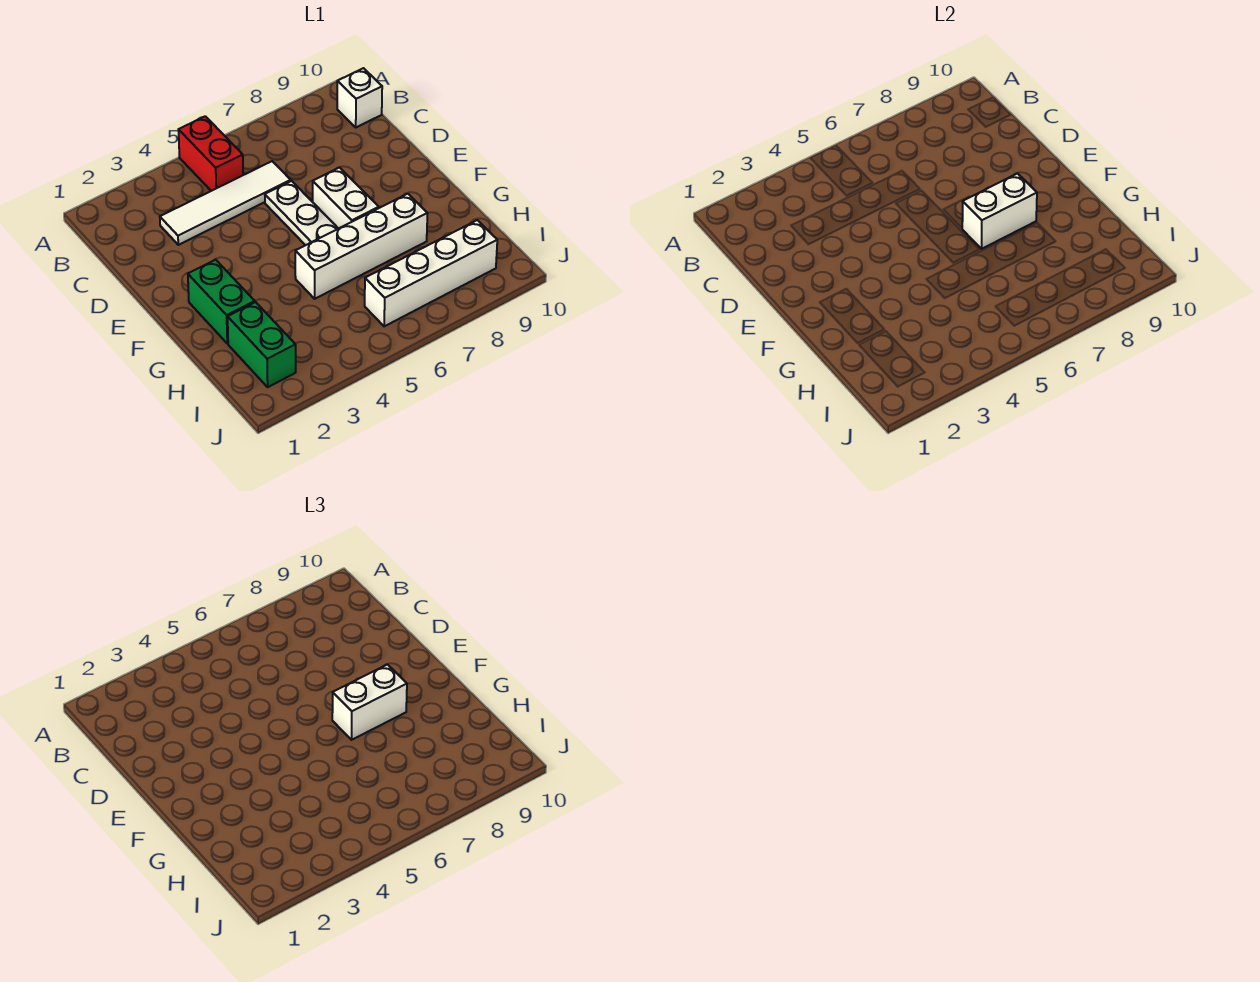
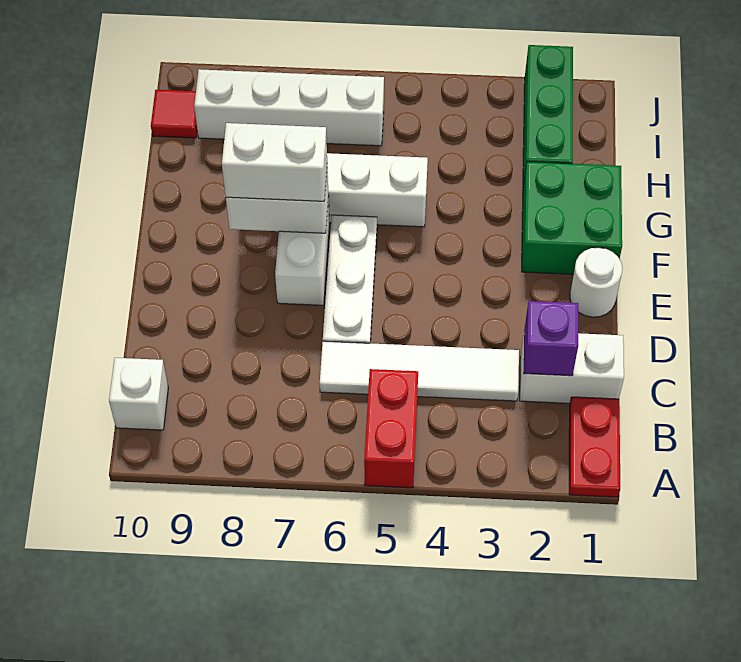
none -> red plate A1:B1 level 1
none -> white brick C1:C2 level 1
none -> purple brick C2 level 2
none -> white round brick E1 level 1
green brick F2:G2 level 1 -> green brick F1:G2 level 1
green brick H2:I2 level 1 -> green brick H2:J2 level 1
none -> red tile I10 level 1

